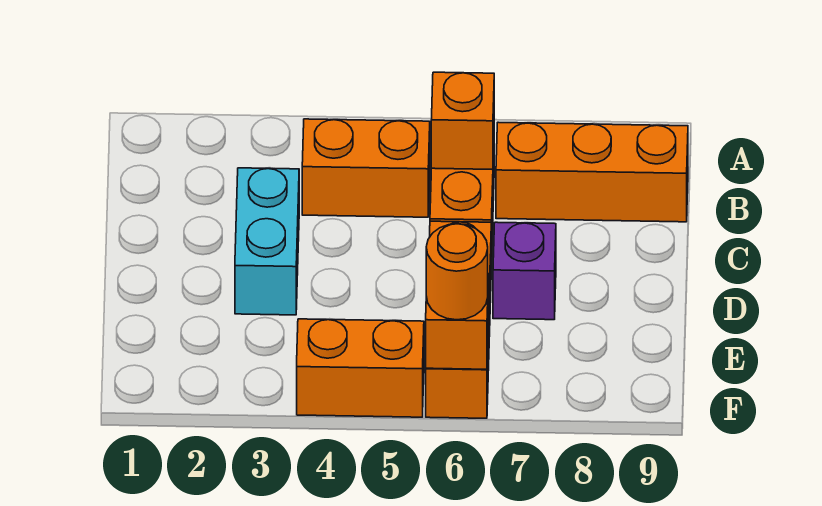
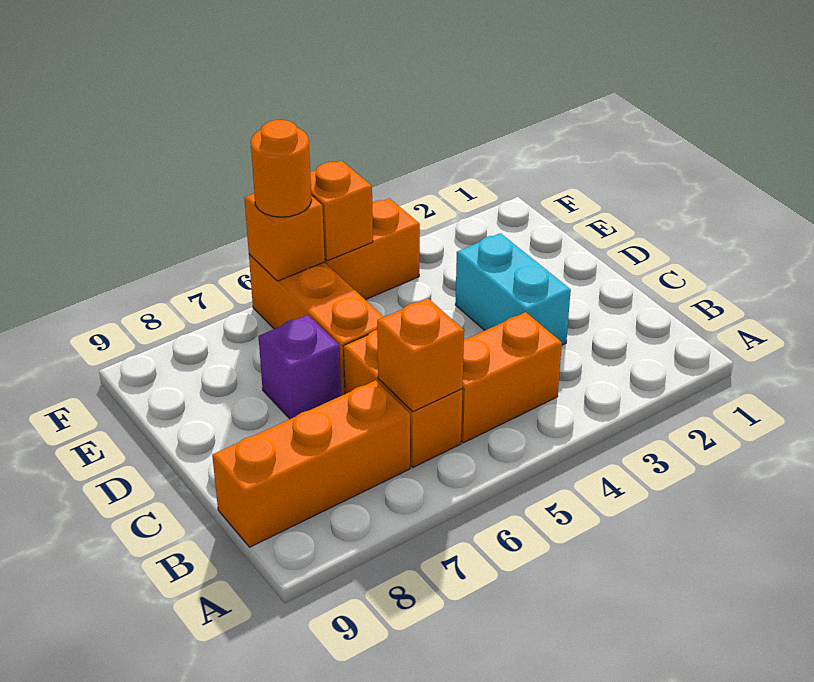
none -> orange brick F5 level 2

